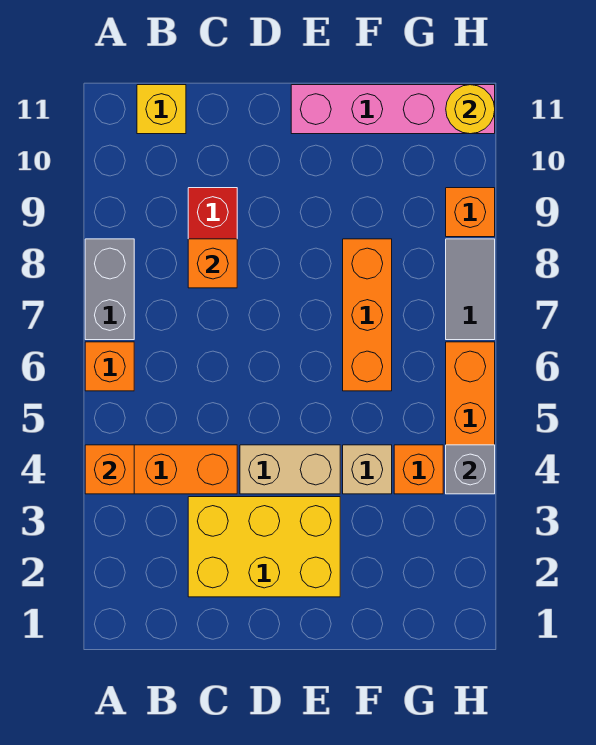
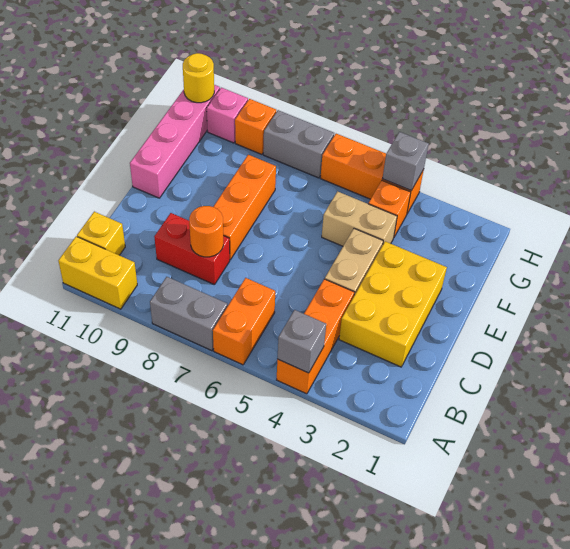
orange brick A4 level 2 -> grey brick A4 level 2
orange brick A6 level 1 -> orange brick A6:B6 level 1
none -> yellow brick A10:A11 level 1
orange brick C8 level 2 -> orange round brick C8 level 2
tan brick F4 level 1 -> tan brick F4:F5 level 1
orange brick F6:F8 level 1 -> orange brick D8:F8 level 1
grey tile H7:H8 level 1 -> grey brick H7:H8 level 1
none -> pink brick H10 level 1

